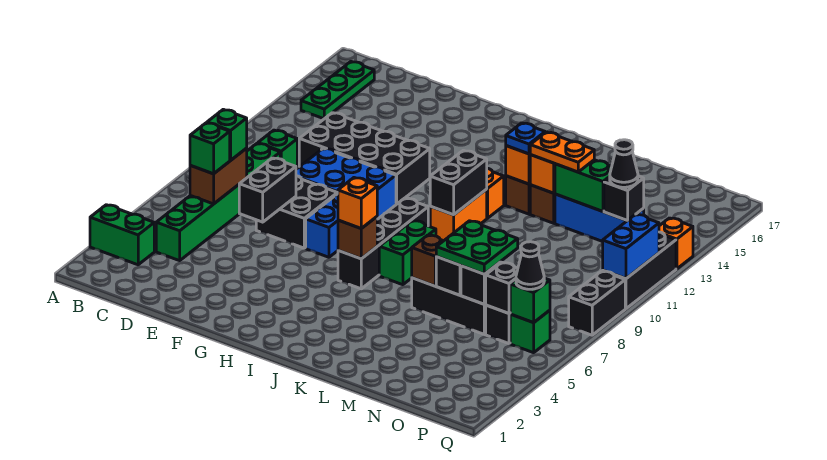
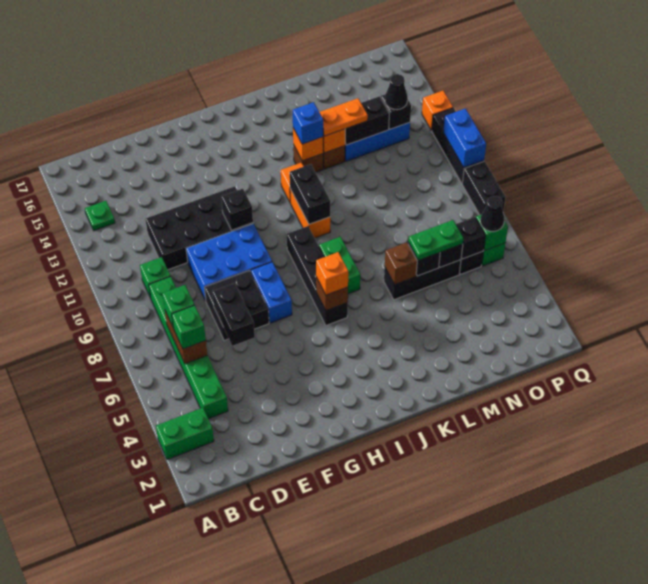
green plate B14:B16 level 1 -> green plate B14 level 1
none -> black brick G11 level 2
blue plate K13 level 3 -> blue brick K13 level 3
green plate M6:N7 level 3 -> green plate M6:N6 level 3
green brick M13:N13 level 2 -> black brick M13:N13 level 2

